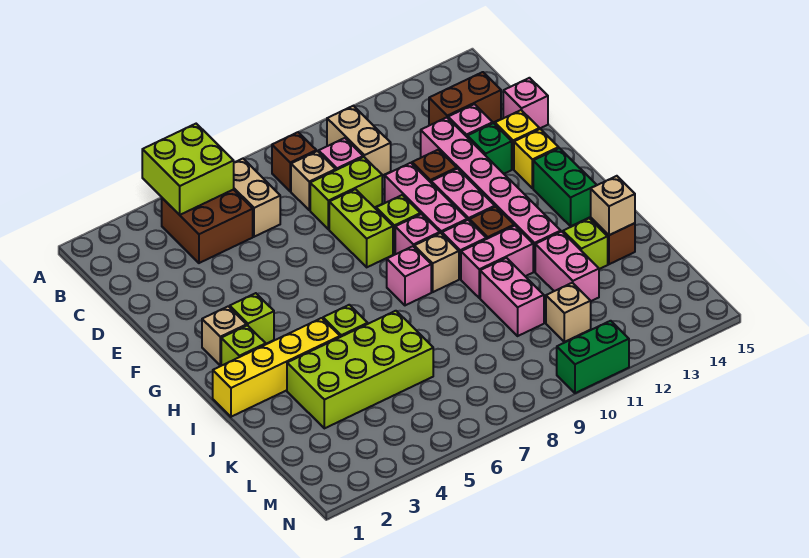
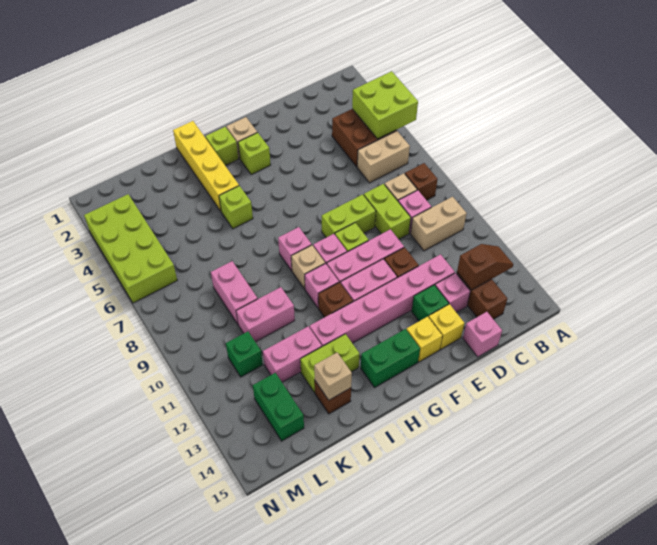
none -> brown slope B13:C13 level 2 top C
pink brick I10:I11 level 1 -> pink brick K8:K9 level 1
lime brick J3:K6 level 1 -> lime brick M3:N6 level 1
lime brick J13 level 1 -> lime brick I13:J13 level 1
tan brick L11 level 1 -> green brick L11 level 1
green brick N10:N11 level 1 -> green brick L13:L14 level 1

